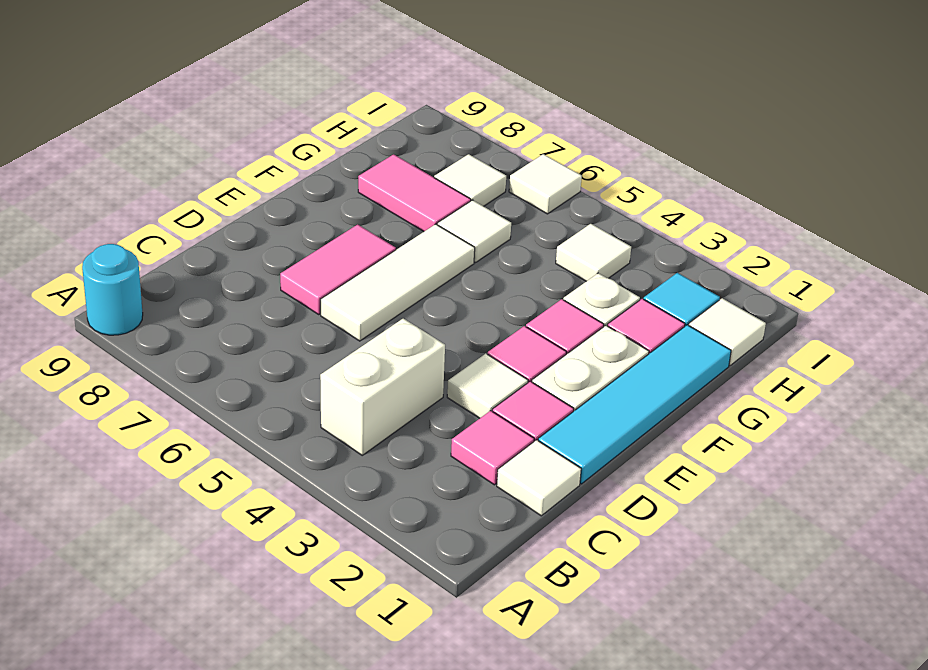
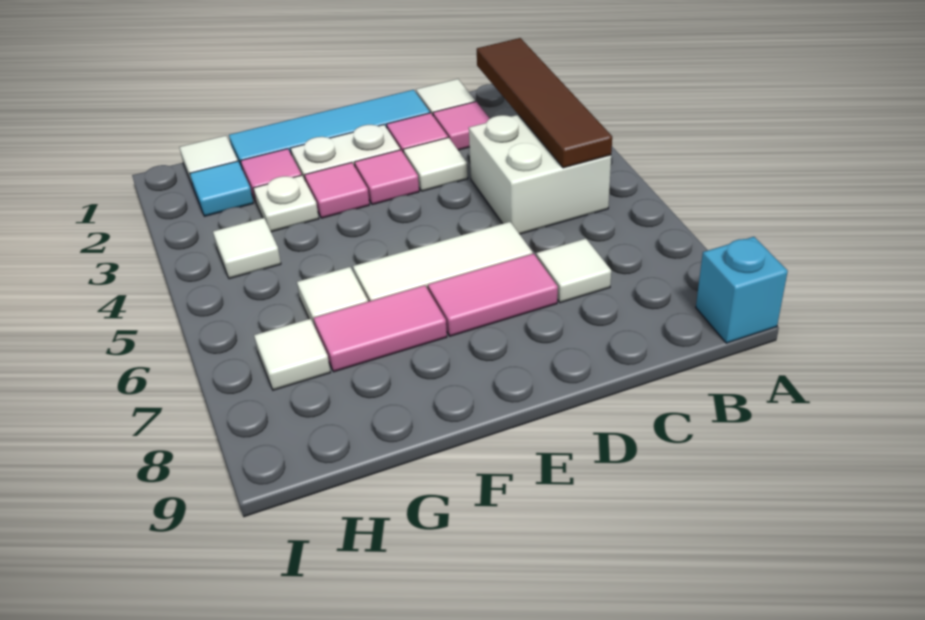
cyan round brick A9 level 1 -> cyan brick A9 level 1
none -> brown tile B2:B5 level 2
white brick B4:C4 level 1 -> white brick B4:C5 level 1
pink tile G7:G8 level 1 -> pink tile F7:G7 level 1
white tile I6 level 1 -> white tile C7 level 1

